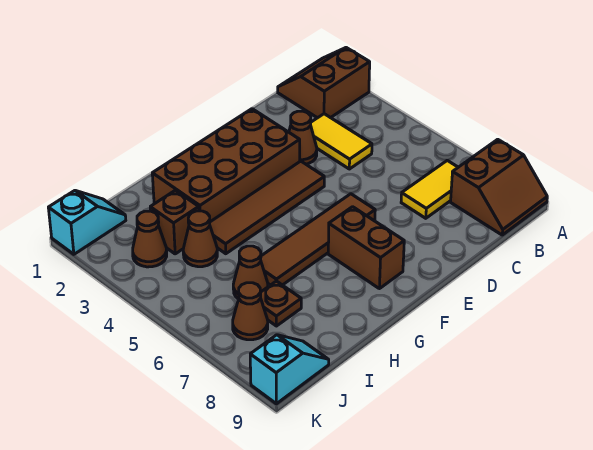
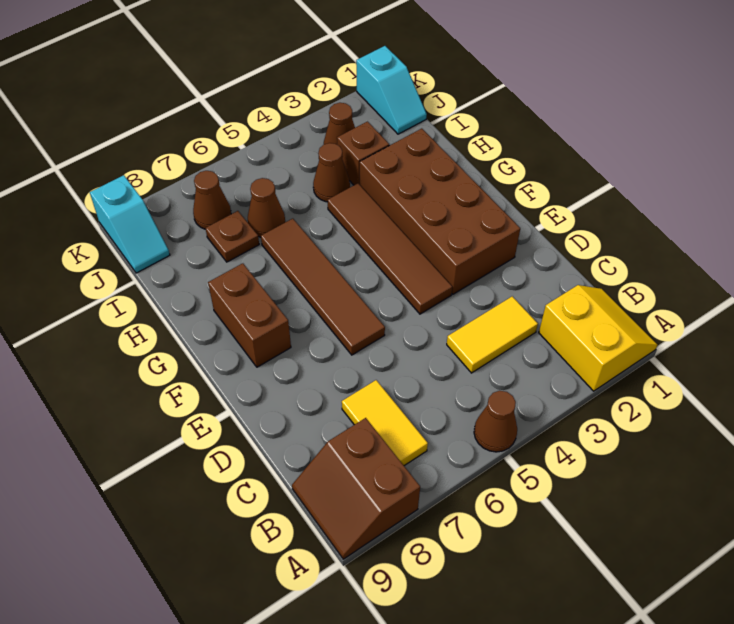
brown slope A1:B2 level 1 top 2 -> yellow slope A1:B2 level 1 top 2
brown cone D3 level 1 -> brown cone A5 level 1
brown brick F7:F8 level 1 -> brown brick F8:G8 level 1

